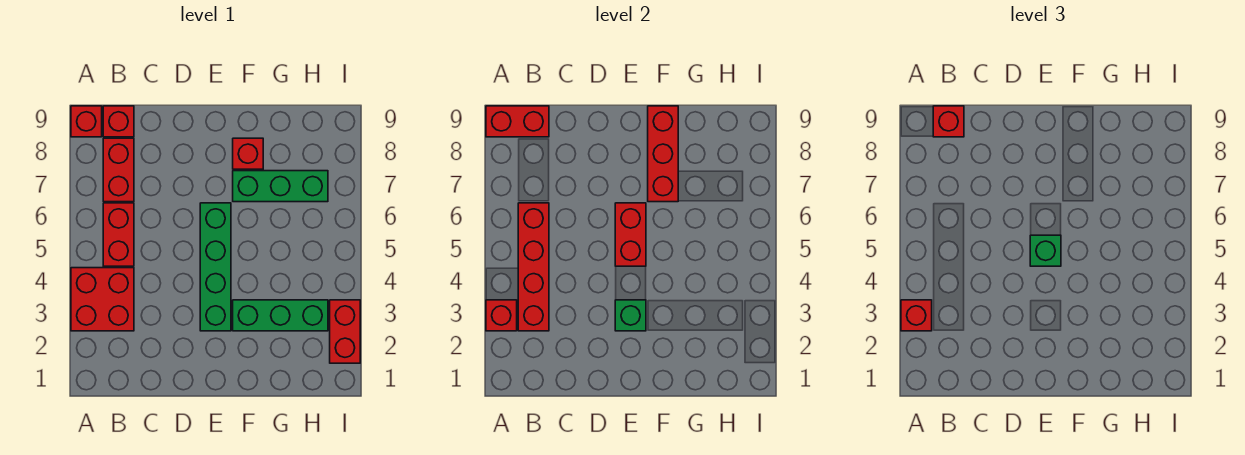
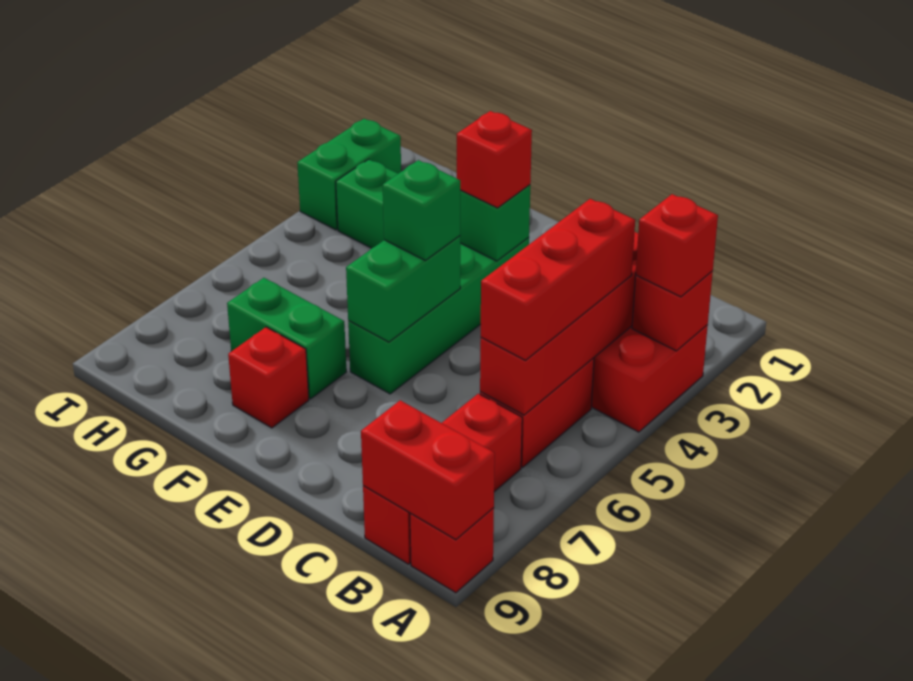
red brick B9 level 3 -> red brick E3 level 3
red brick E5:E6 level 2 -> green brick E5:E6 level 2
green brick F7:H7 level 1 -> green brick F7:G7 level 1
red brick F7:F9 level 2 -> red brick B4:B6 level 3
red brick I2:I3 level 1 -> green brick I2:I3 level 1

